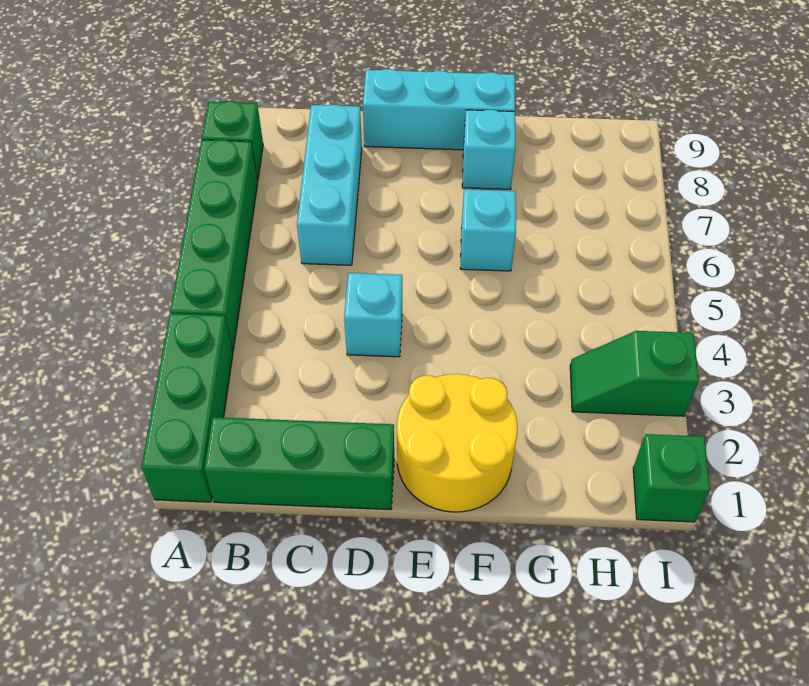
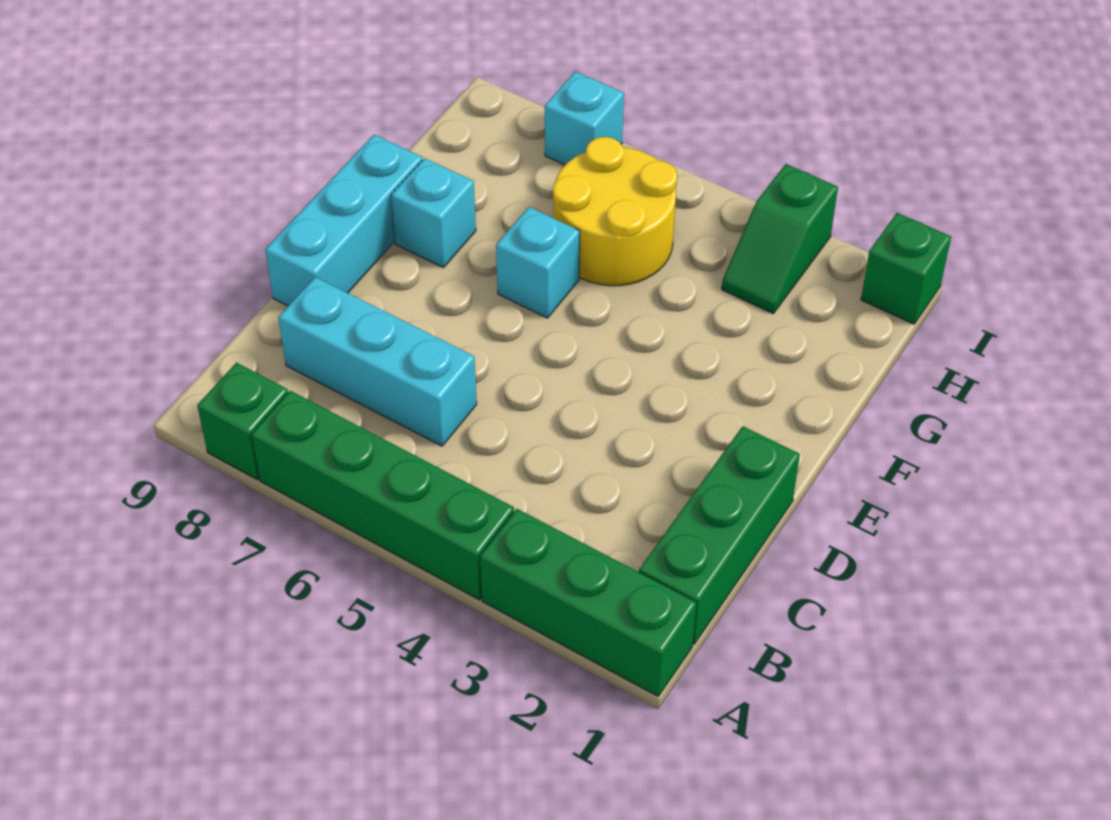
cyan brick D4 level 1 -> cyan brick I7 level 1
yellow round brick E1:F2 level 1 -> yellow round brick G5:H6 level 1

